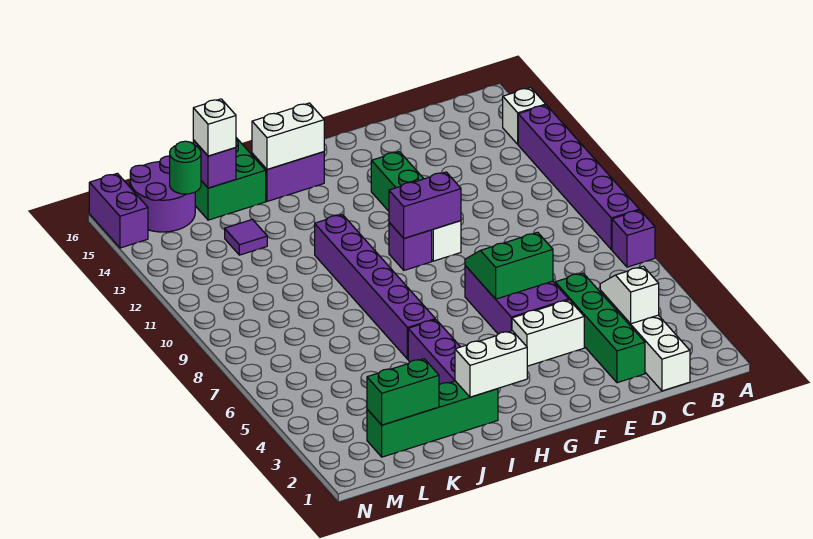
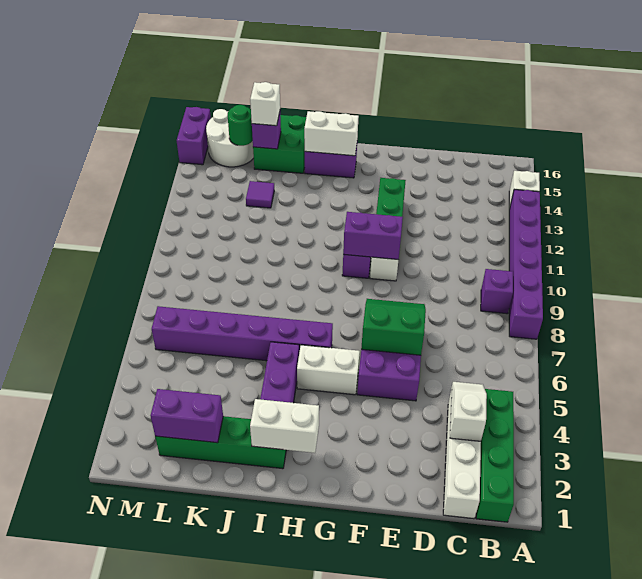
purple brick A7 level 1 -> purple brick B9 level 1
green brick D2:D5 level 1 -> green brick B1:B4 level 1
white brick E4:F4 level 1 -> white brick G5:H5 level 1
purple brick I6:I11 level 1 -> purple brick H6:M6 level 1
green brick K2:L2 level 2 -> purple brick K2:L2 level 2
purple round brick L15:M16 level 1 -> white round brick L15:M16 level 1

